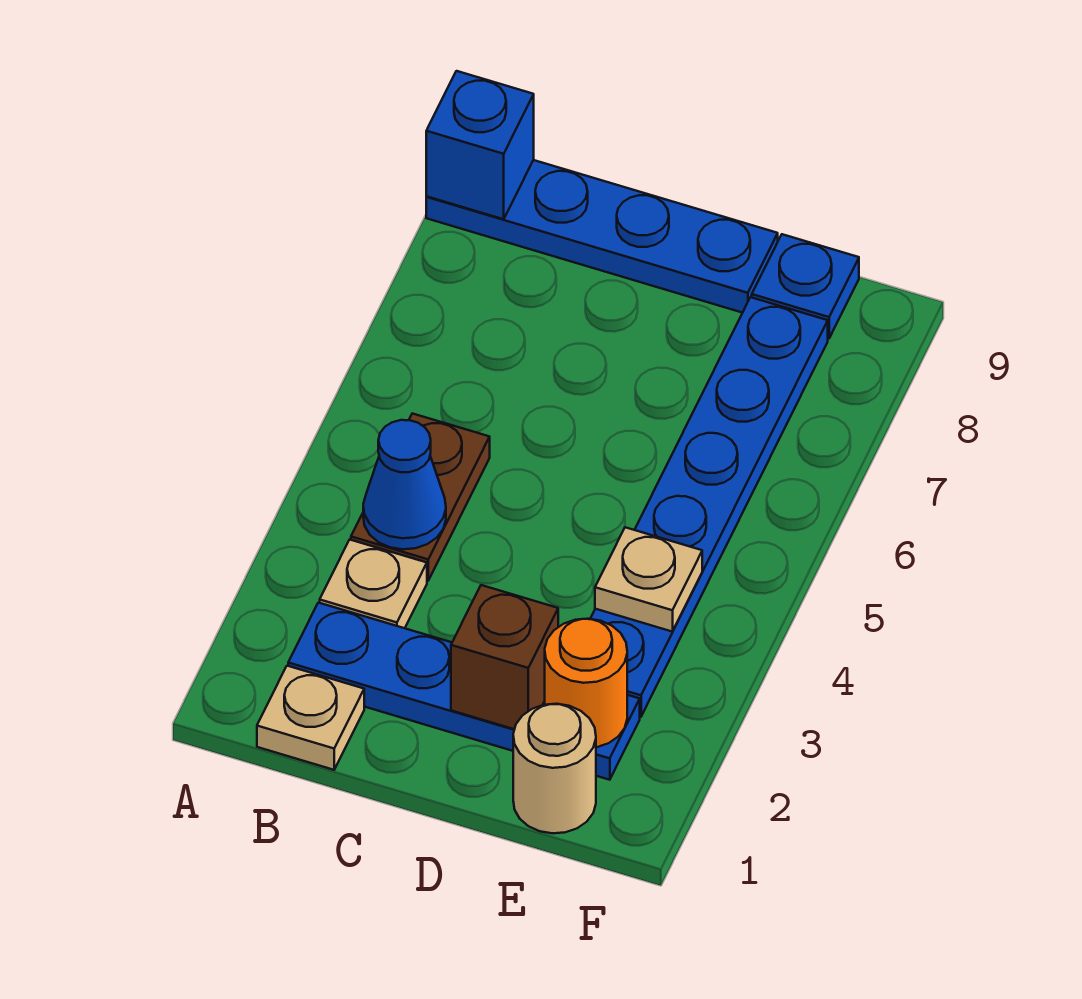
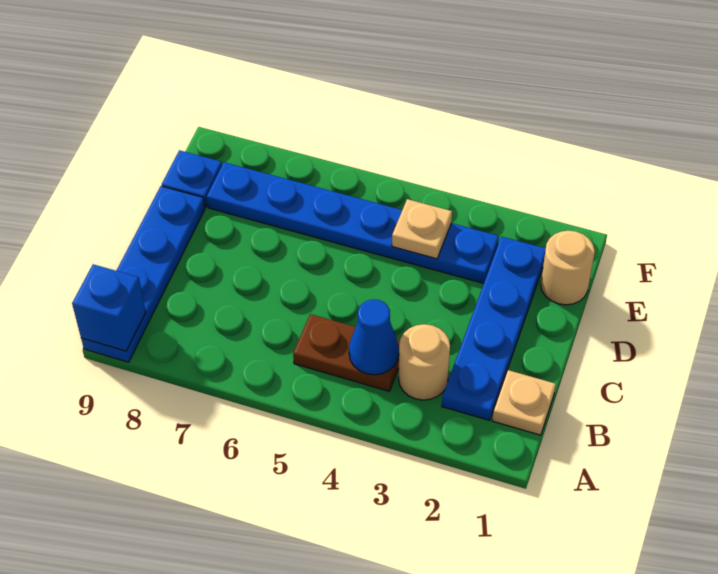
tan plate B3 level 1 -> tan round brick B3 level 1
brown brick D2 level 2 -> none
orange round brick E2 level 2 -> none

